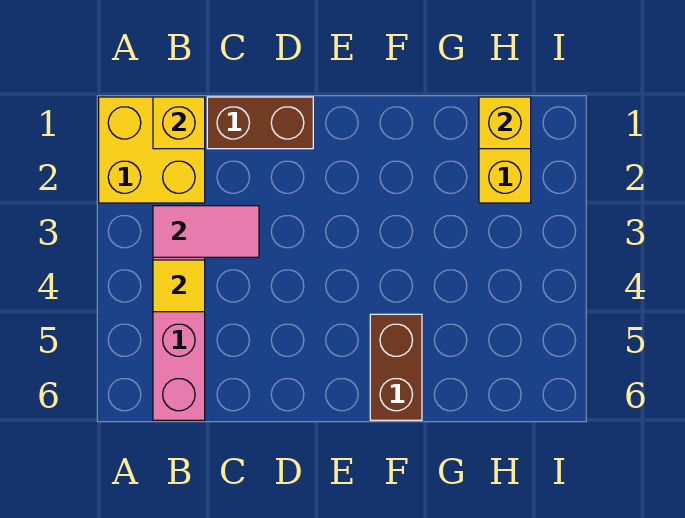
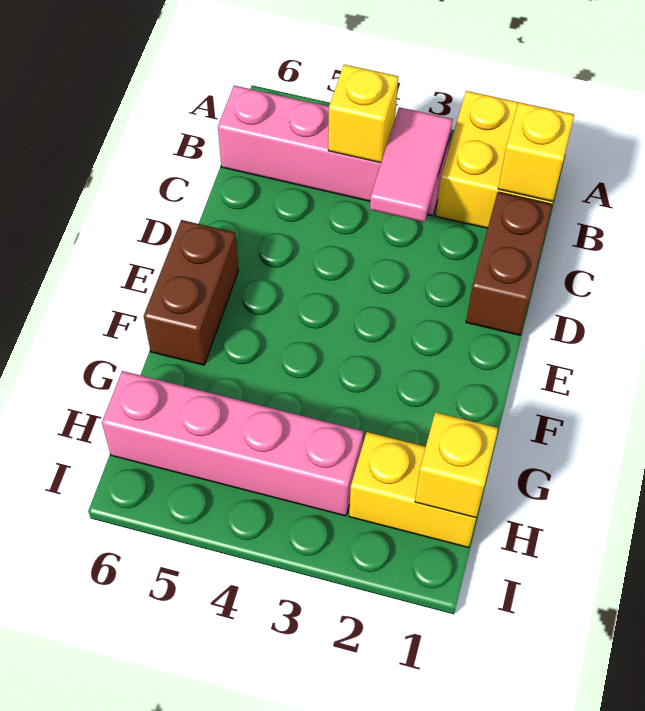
yellow tile B4 level 2 -> yellow brick B4 level 2
brown brick F5:F6 level 1 -> brown brick E6:F6 level 1
none -> pink brick H3:H6 level 1

